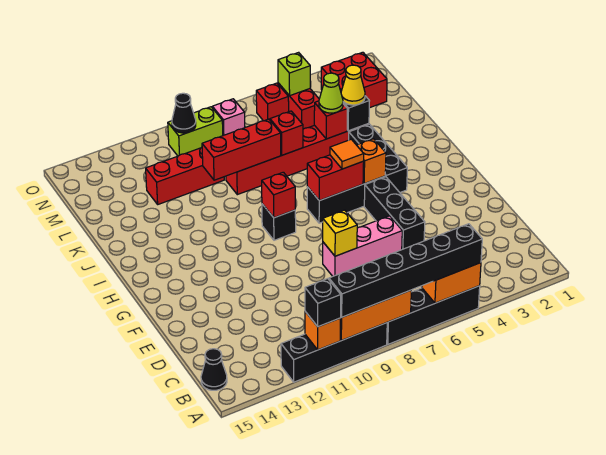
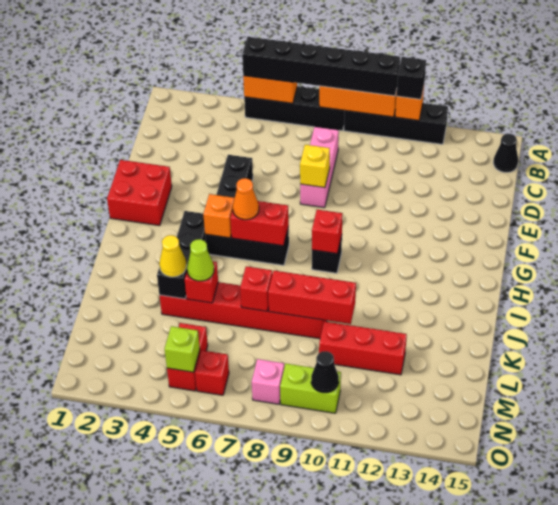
pink brick E6:E8 level 1 -> pink brick C8:E8 level 1
orange tile H6 level 3 -> orange cone H6 level 3
red brick M2:N3 level 1 -> red brick F1:G2 level 1

